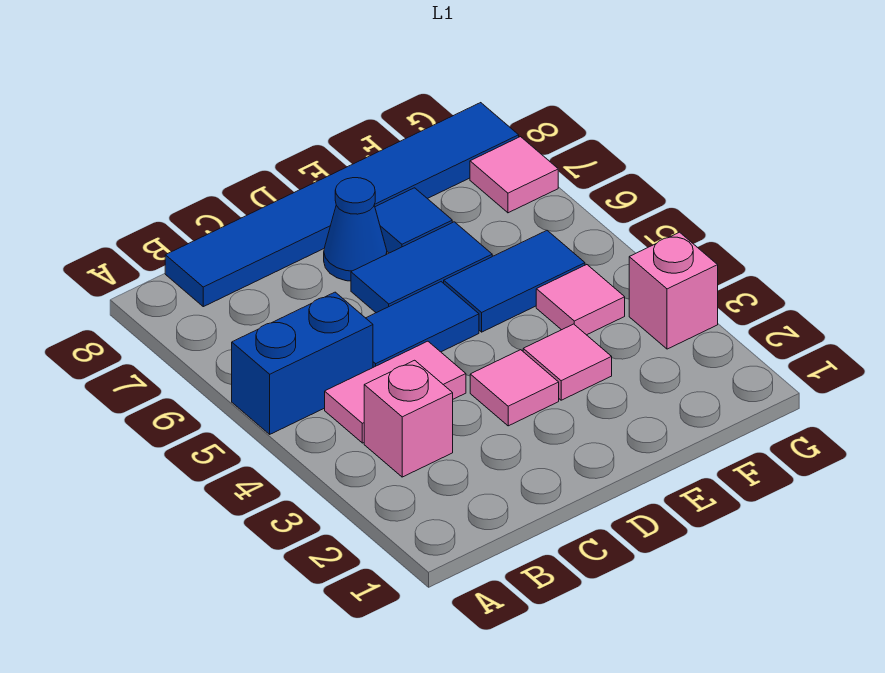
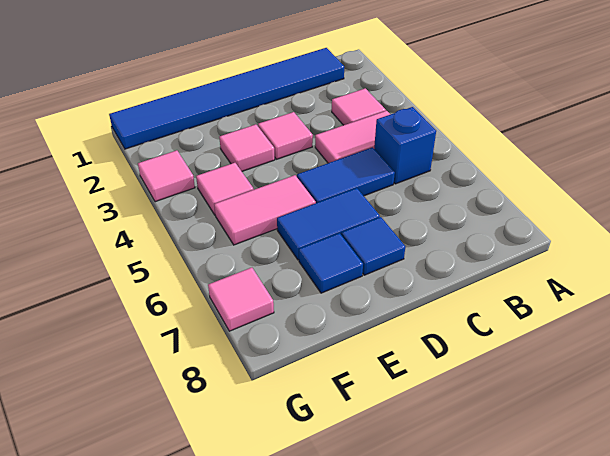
blue brick A5:B5 level 1 -> blue brick B5 level 1
pink brick B3 level 1 -> pink tile B3 level 1
blue tile B8:G8 level 1 -> blue tile B1:G1 level 1
blue cone D7 level 1 -> blue tile D7 level 1
blue tile E5:F5 level 1 -> pink tile E5:F5 level 1
pink brick G3 level 1 -> pink tile G3 level 1

